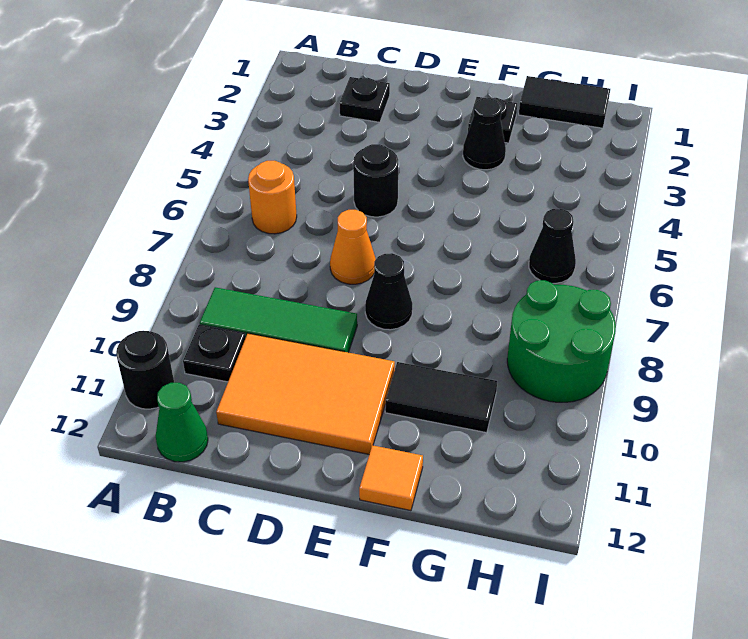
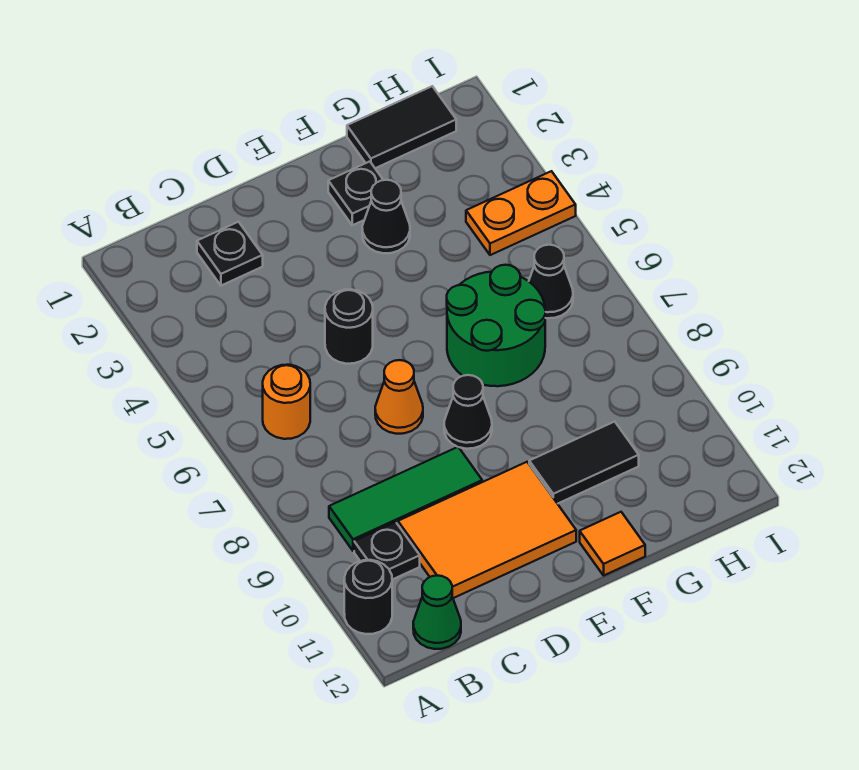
none -> orange plate H4:I4 level 1
green round brick H8:I9 level 1 -> green round brick F6:G7 level 1

